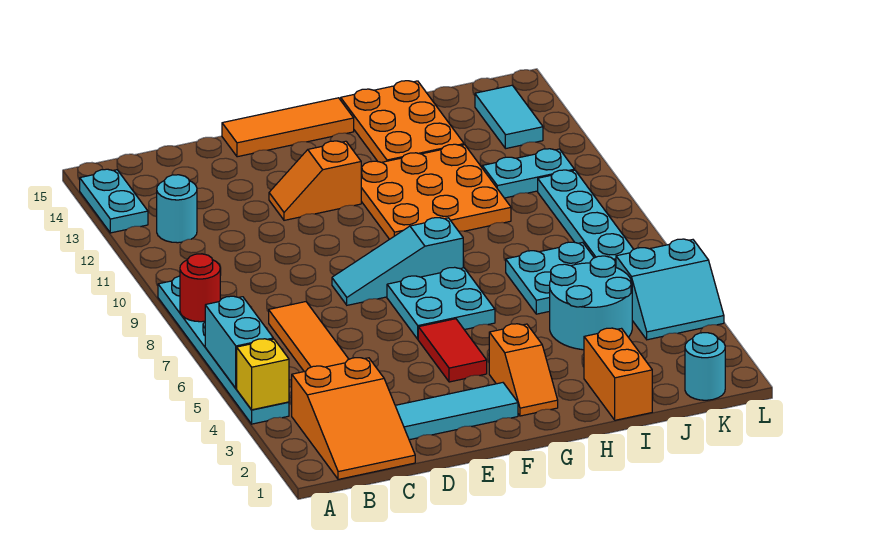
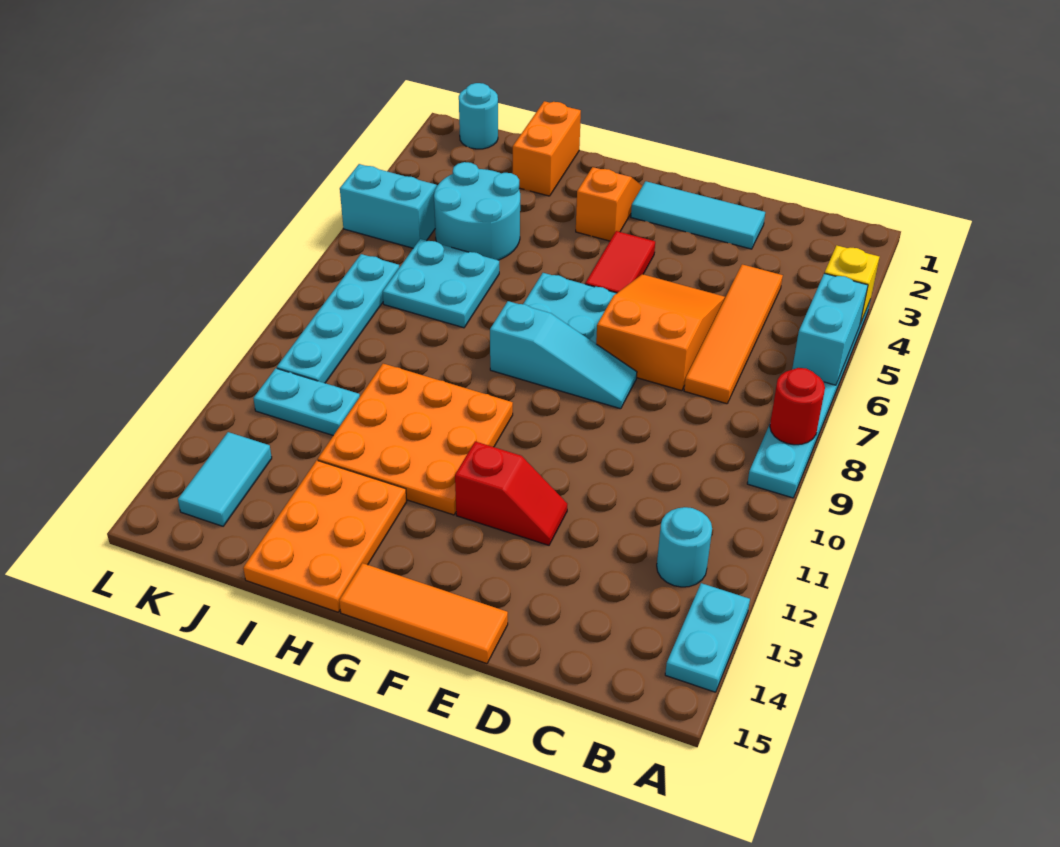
orange slope B1:C3 level 1 top 3 -> orange slope D5:E7 level 1 top 7
orange slope E12:F12 level 1 top F -> red slope E12:F12 level 1 top F

